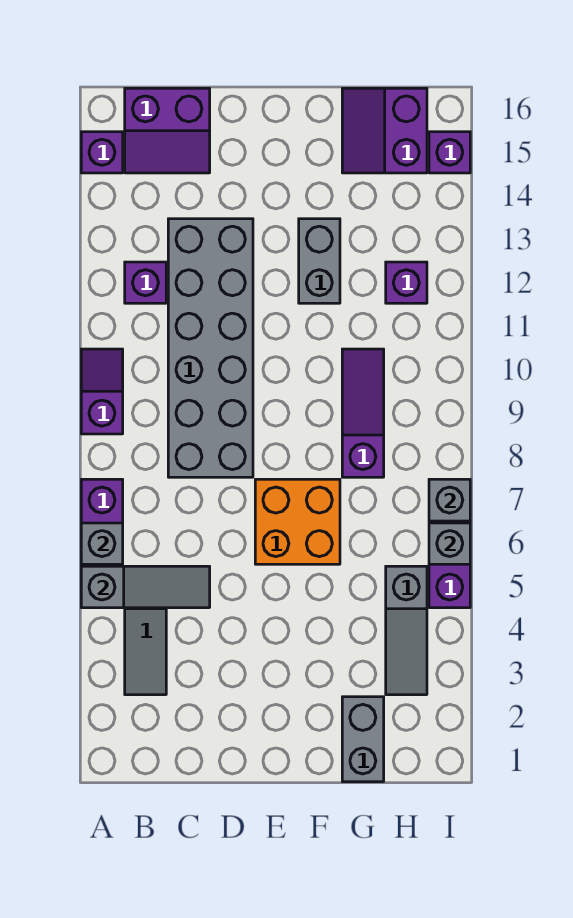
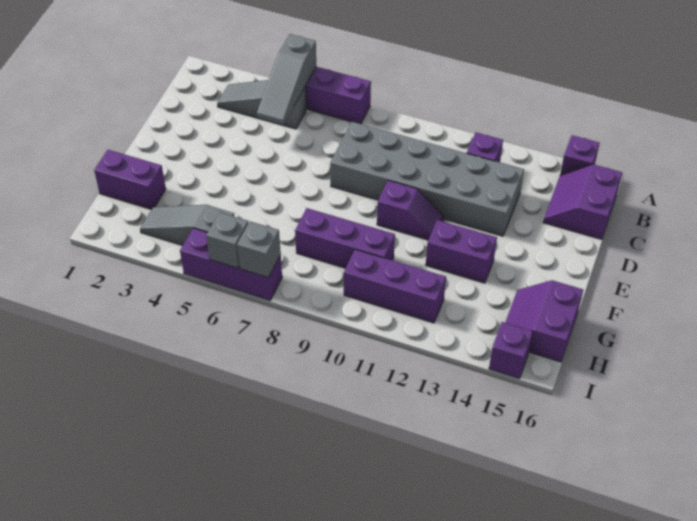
grey brick A6 level 2 -> none
purple slope A9:A10 level 1 top 9 -> purple slope E10:E11 level 1 top 10
orange brick E6:F7 level 1 -> none
grey brick F12:F13 level 1 -> purple brick F12:F13 level 1
grey brick G1:G2 level 1 -> purple brick G1:G2 level 1
purple slope G8:G10 level 1 top 8 -> purple brick G8:G10 level 1
purple slope G15:H16 level 1 top H -> purple slope G15:H16 level 1 top 16
purple brick H12 level 1 -> purple brick H10:H12 level 1

